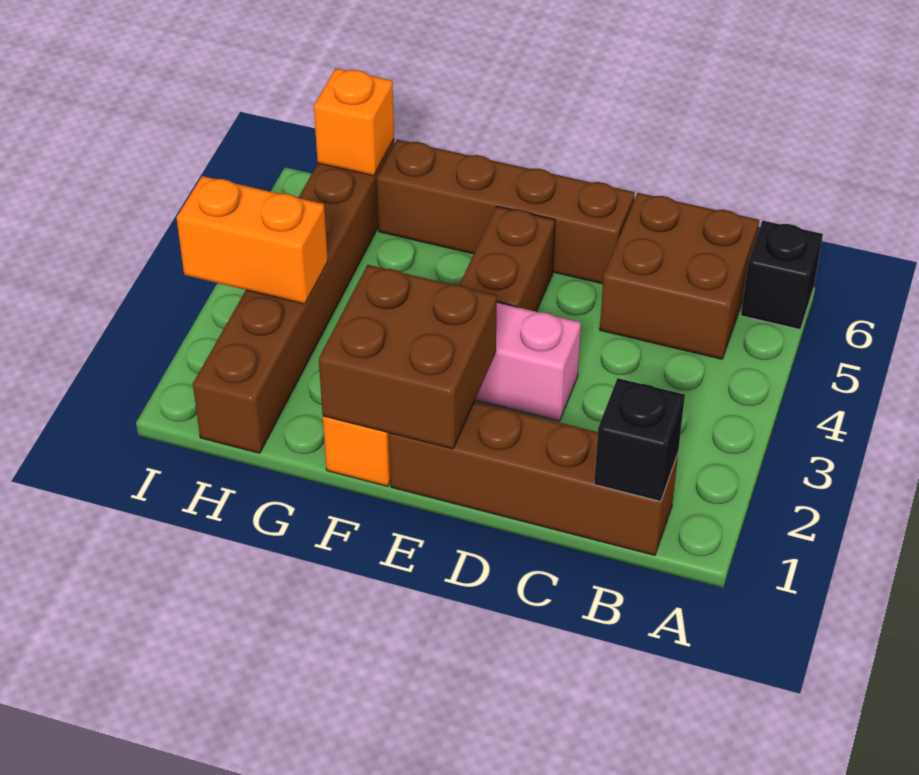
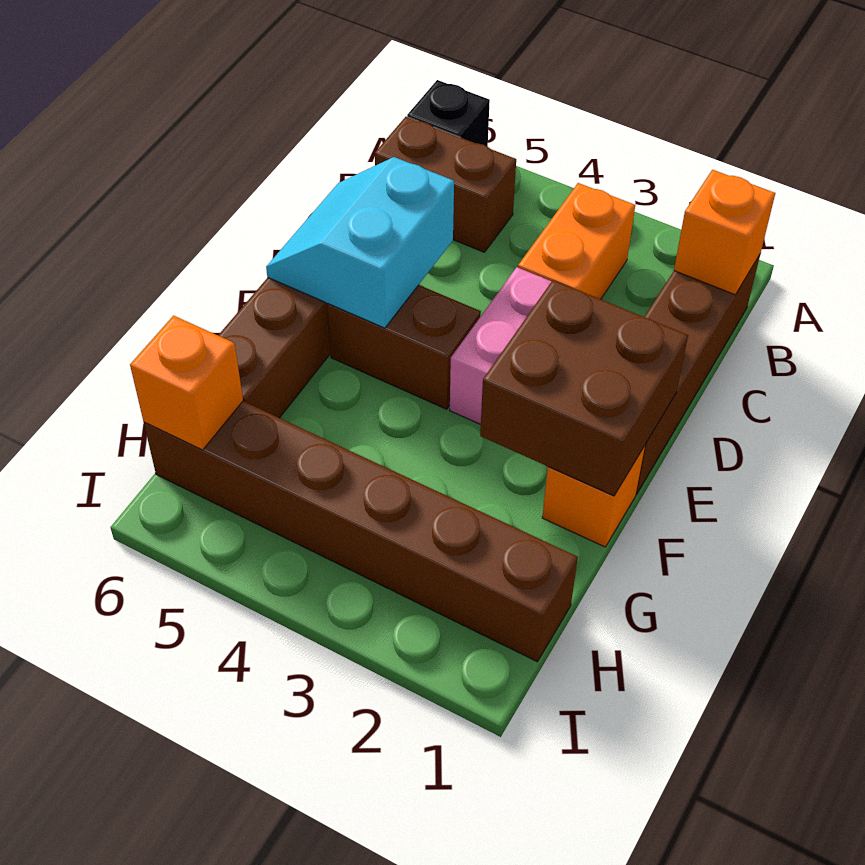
black brick B1 level 2 -> orange brick B1 level 2
brown brick B5:C6 level 1 -> brown brick B5:B6 level 1
none -> cyan slope D5:E6 level 2 top 5
orange brick H3:I3 level 2 -> orange brick B3:C3 level 1

